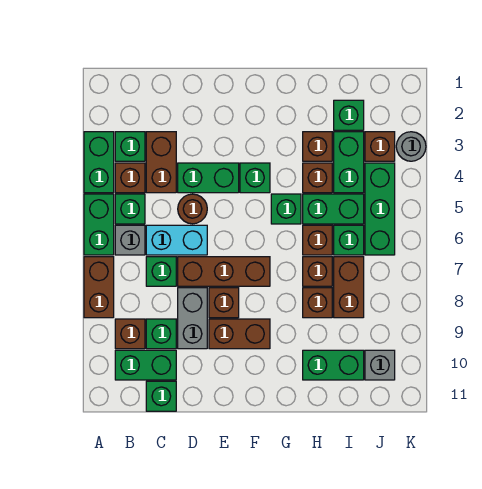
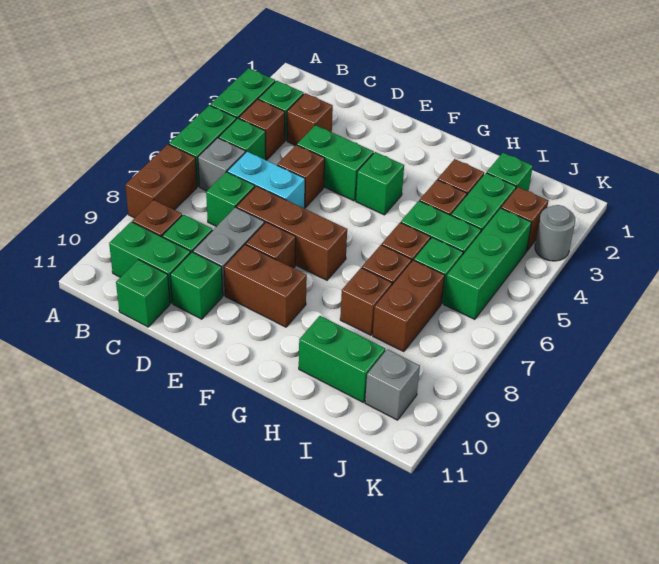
brown brick C3:C4 level 1 -> brown brick C3 level 1
brown round brick D5 level 1 -> brown brick D5 level 1
green brick G5 level 1 -> green brick D10 level 1

